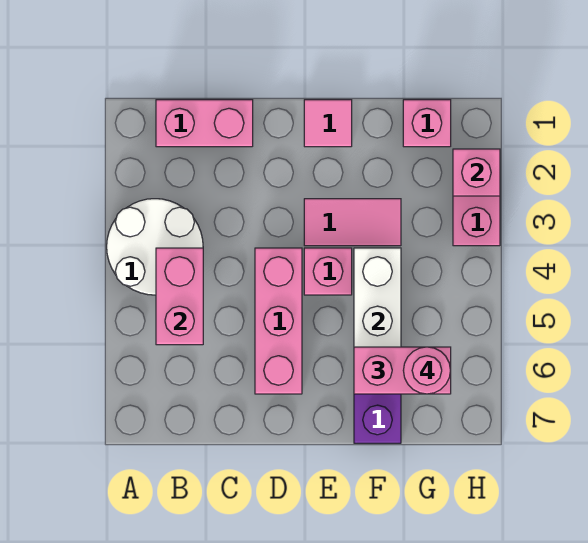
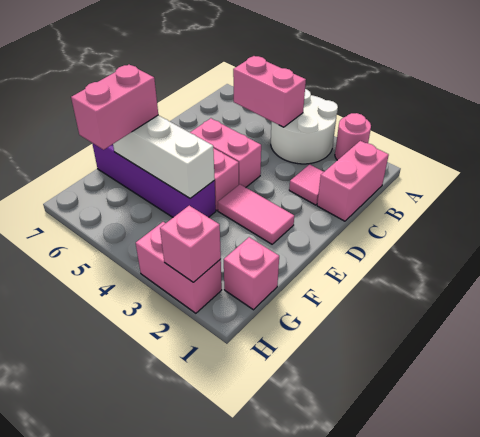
pink brick D4:D6 level 1 -> pink brick D4:D5 level 1
pink tile E1 level 1 -> pink tile C2 level 1
pink tile E3:F3 level 1 -> pink tile E2:E3 level 1
pink round brick G6 level 4 -> pink round brick A2 level 1

